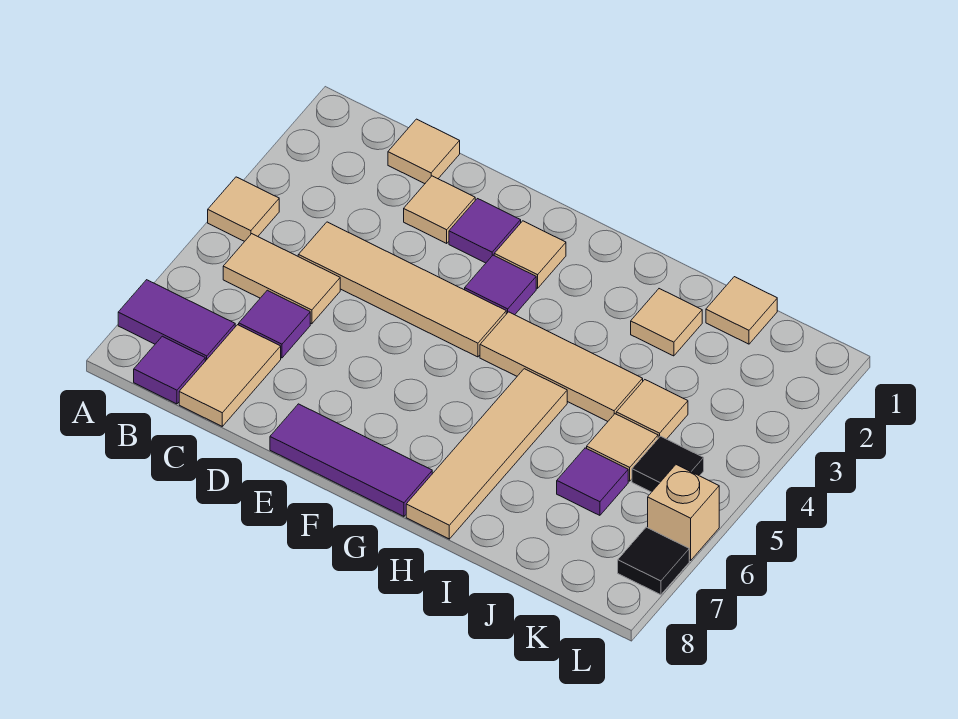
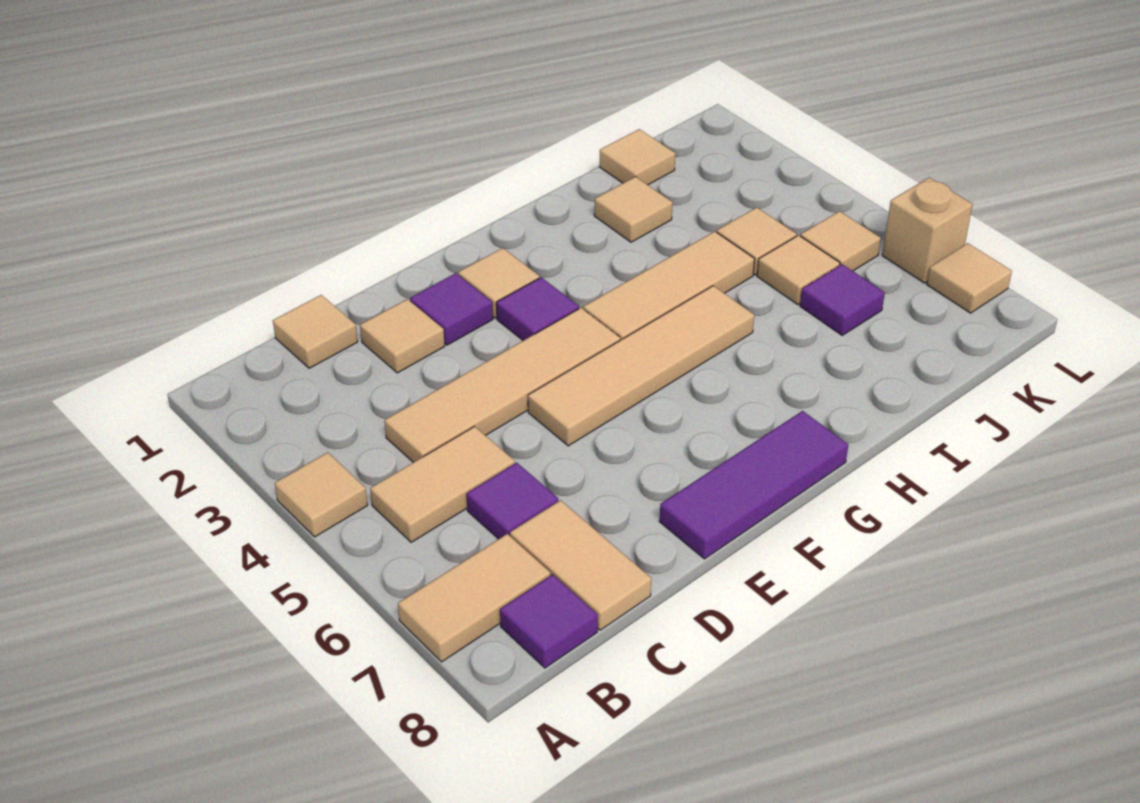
purple tile A7:B7 level 1 -> tan tile A7:B7 level 1
tan tile H5:H8 level 1 -> tan tile E5:H5 level 1
black tile K5 level 1 -> tan tile K5 level 1
black tile L7 level 1 -> tan tile L7 level 1

